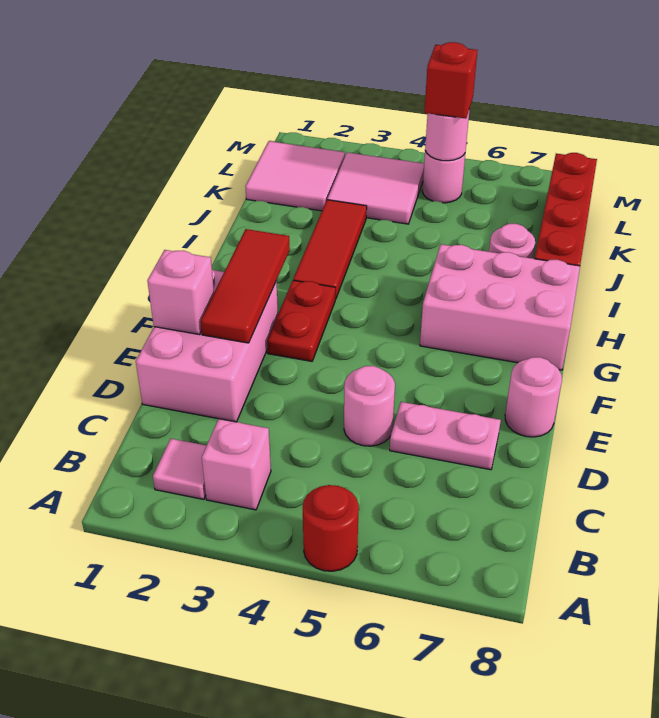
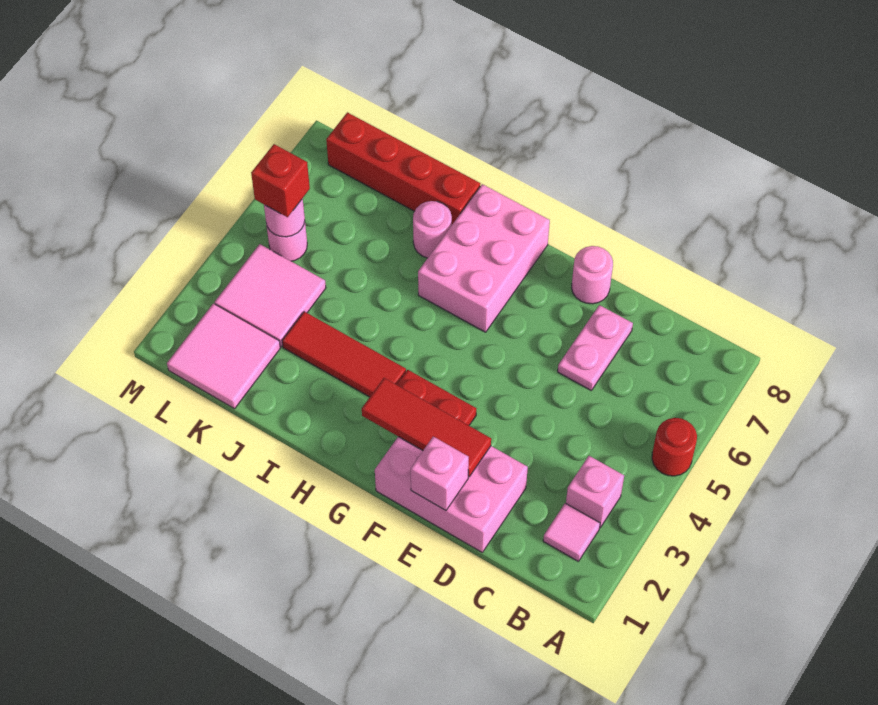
pink round brick D5 level 1 -> none

